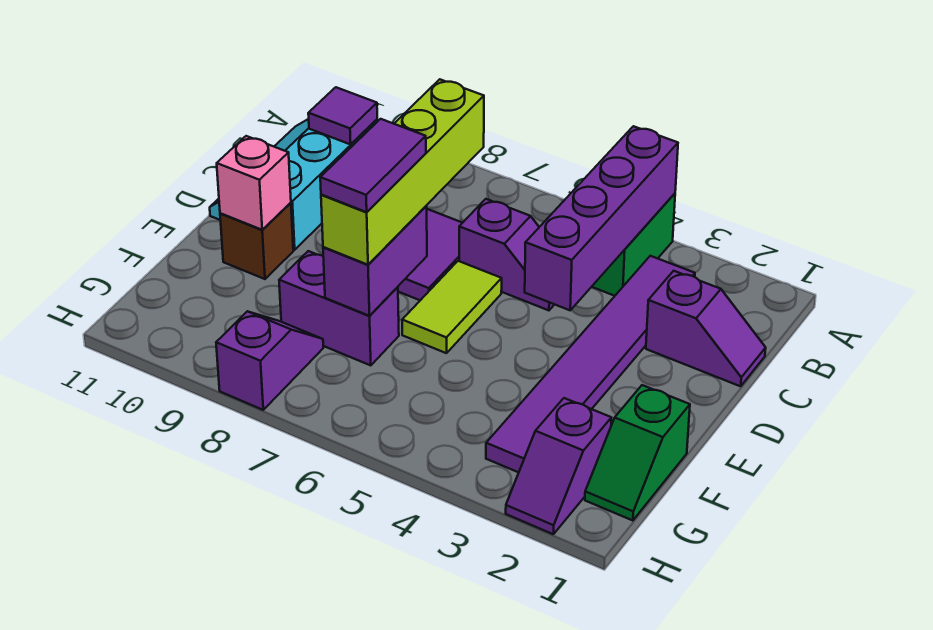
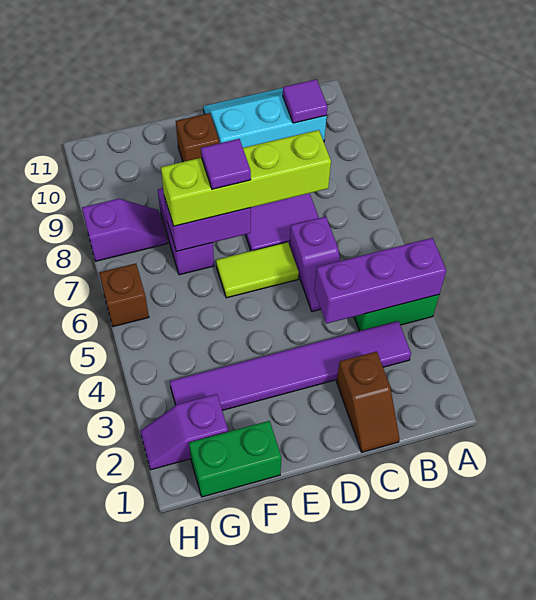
purple brick A4:D4 level 2 -> purple brick A4:C4 level 2
purple slope C1:C2 level 1 top 2 -> brown slope C1:C2 level 1 top 2
purple tile E7:F7 level 4 -> purple tile E7 level 4
pink brick E10 level 2 -> none
green slope F1:G1 level 1 top F -> green brick F1:G1 level 1
none -> brown brick H6 level 1

